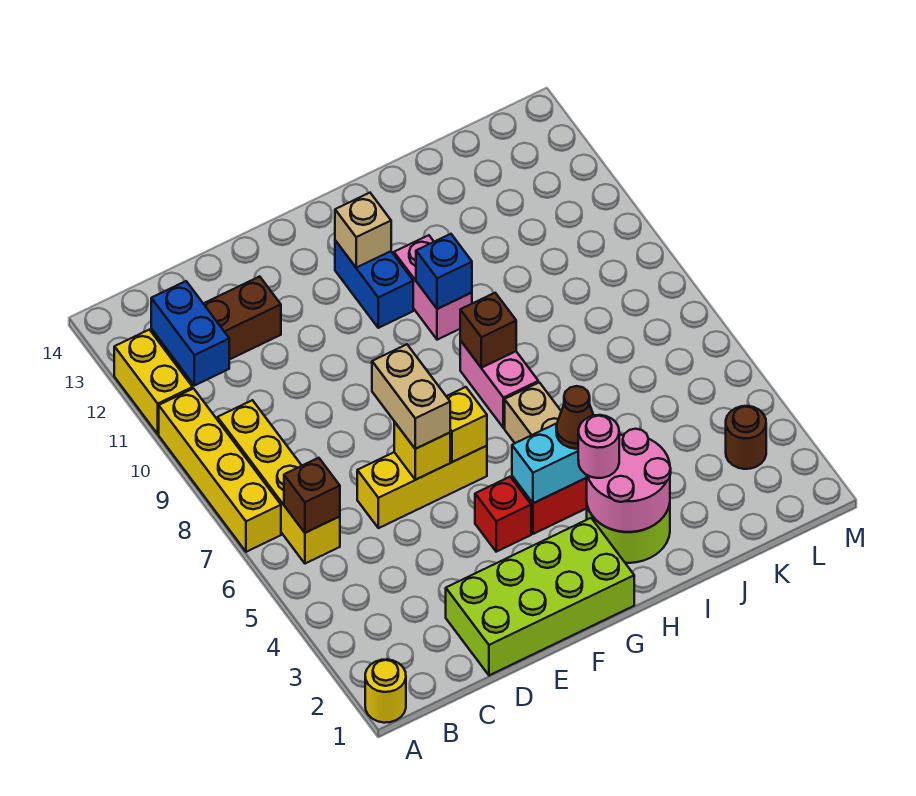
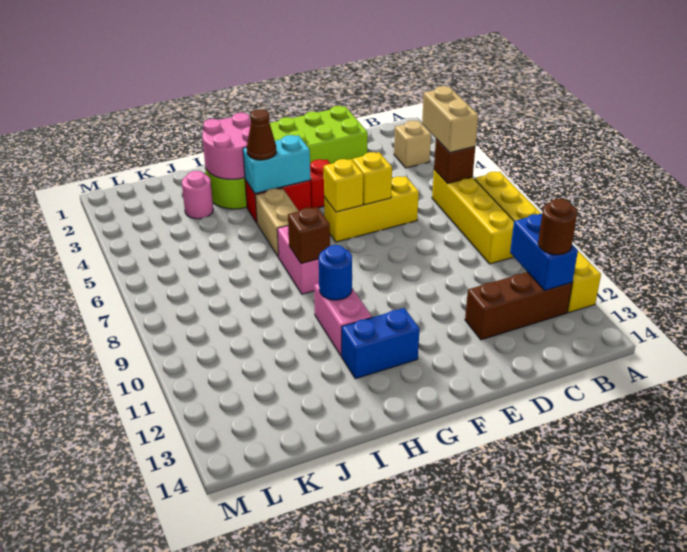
yellow round brick A1 level 1 -> none
tan brick E6:E7 level 3 -> tan brick B5:B6 level 3
blue brick G11:G12 level 1 -> blue brick G12:H12 level 1
tan brick G12 level 2 -> tan brick B3 level 1
pink round brick H3 level 3 -> pink round brick J3 level 1
blue brick H10 level 2 -> blue round brick H10 level 2
brown round brick L3 level 1 -> brown round brick B12 level 3

